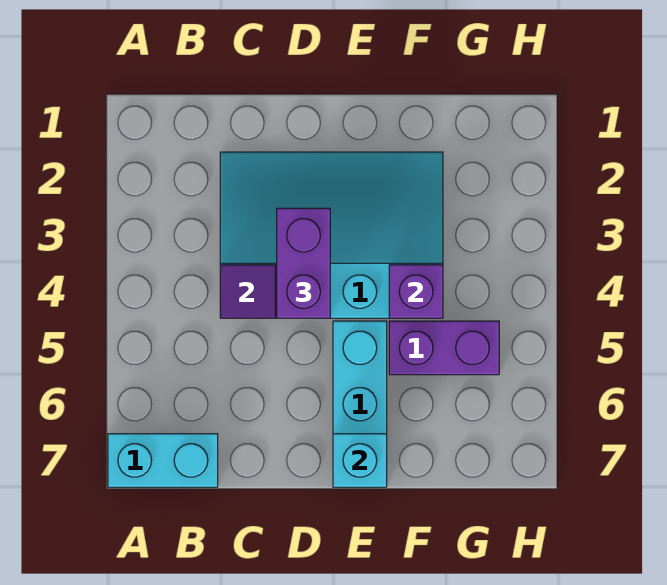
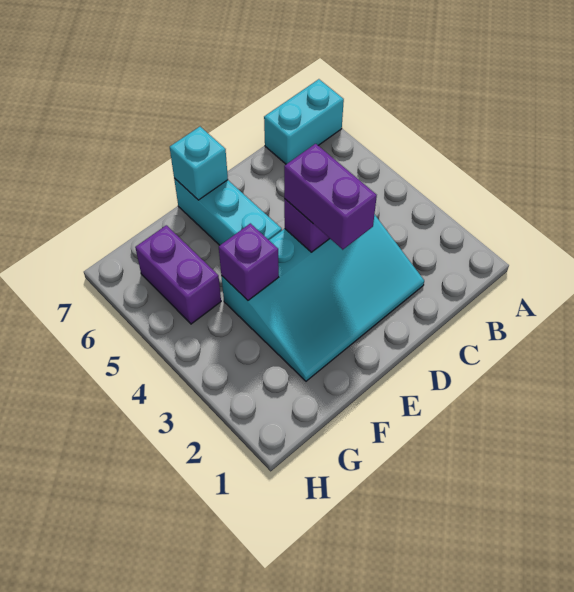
purple brick F5:G5 level 1 -> purple brick G5:G6 level 1

